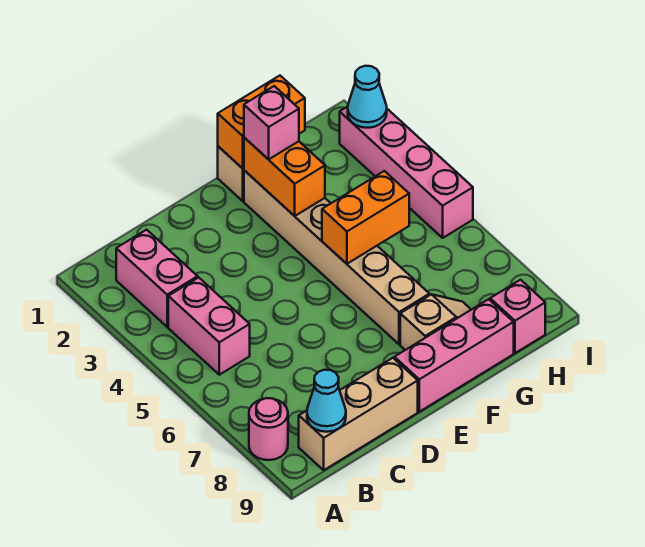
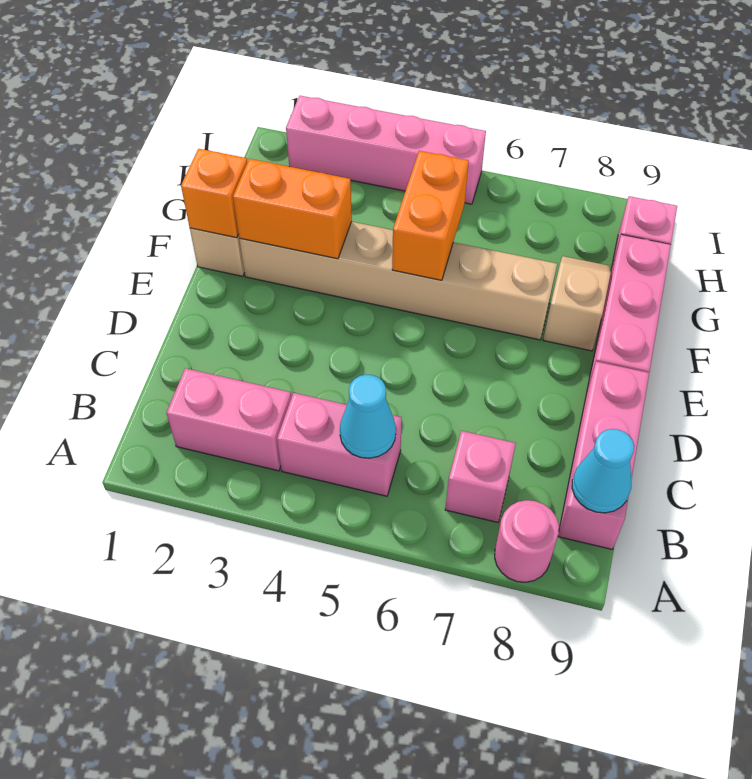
tan brick B9:D9 level 1 -> pink brick B9:D9 level 1
orange brick F1:G1 level 2 -> orange brick F1 level 2
pink brick F2 level 3 -> pink brick B7 level 1
cyan cone I2 level 2 -> cyan cone B5 level 2

